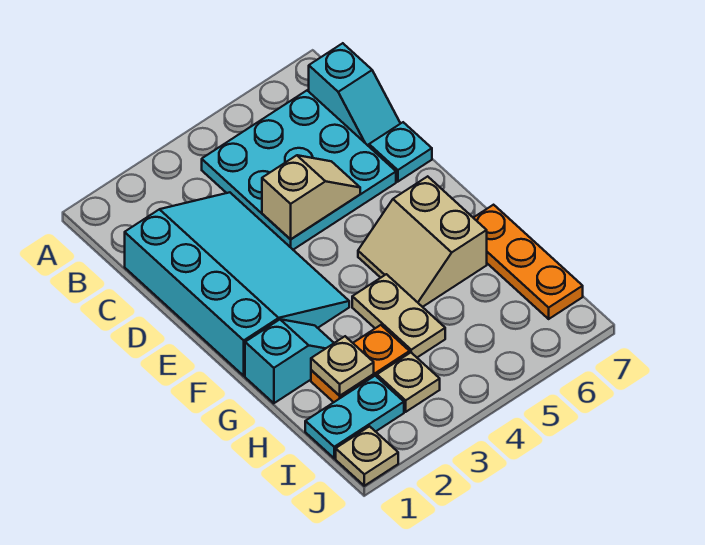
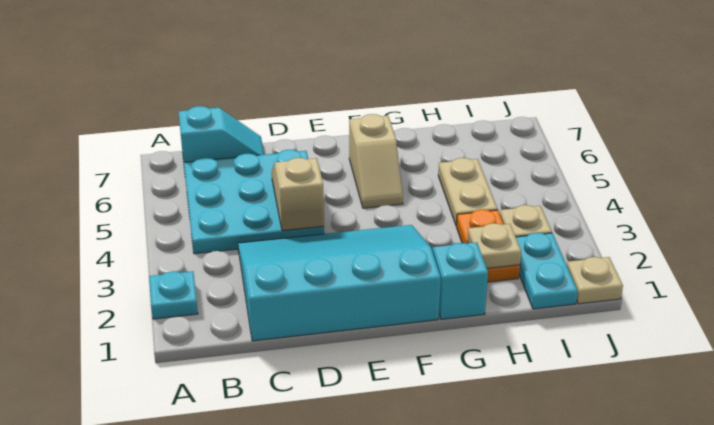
cyan plate D7 level 1 -> cyan plate A2 level 1
tan slope F5:G6 level 1 top 6 -> tan slope F5:F6 level 1 top 6
tan plate G4:H4 level 1 -> tan plate H4:H5 level 1
orange plate G7:I7 level 1 -> none

